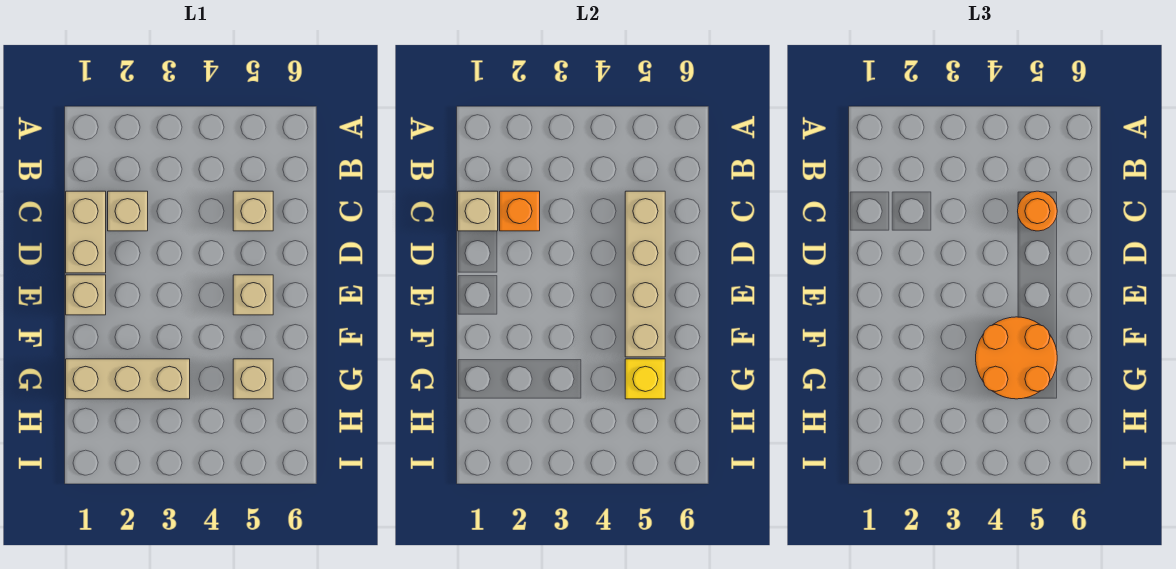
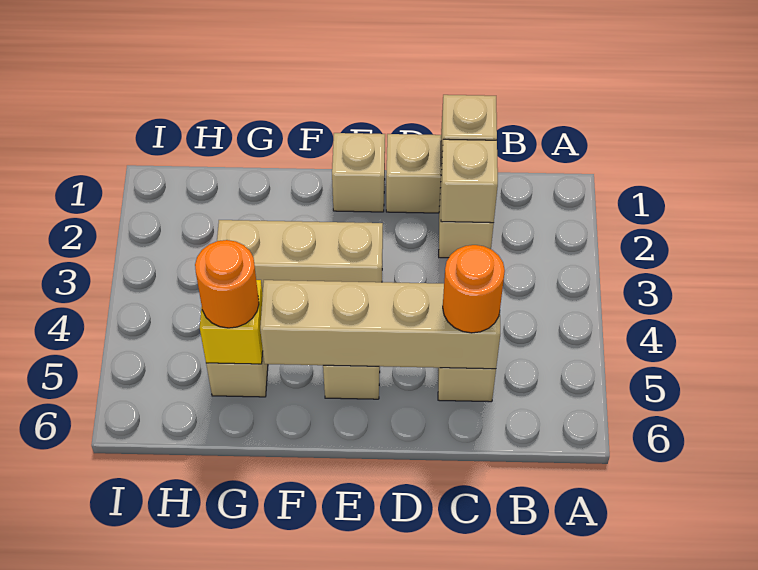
orange brick C2 level 2 -> tan brick C2 level 2
orange round brick F4:G5 level 3 -> orange round brick G5 level 3
tan brick G1:G3 level 1 -> tan brick E3:G3 level 1

